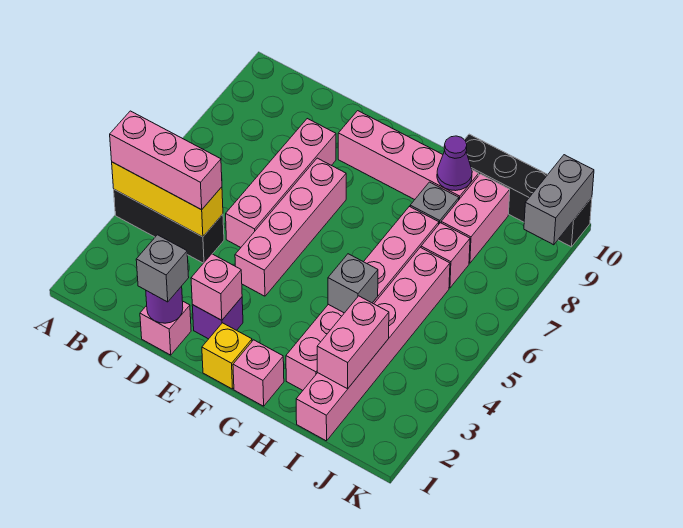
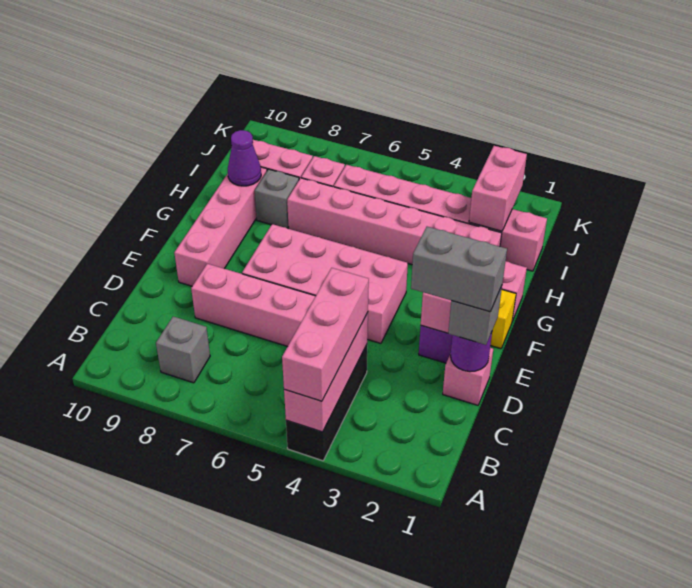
yellow brick A4:C4 level 2 -> pink brick A4:C4 level 2
pink brick E4:E7 level 1 -> pink brick E4:F7 level 1
grey brick H4 level 2 -> grey brick B8 level 1
black brick H10:K10 level 1 -> none
pink brick I2:I3 level 2 -> pink brick I2:J2 level 2
grey brick K9:K10 level 2 -> grey brick D1:D2 level 4

